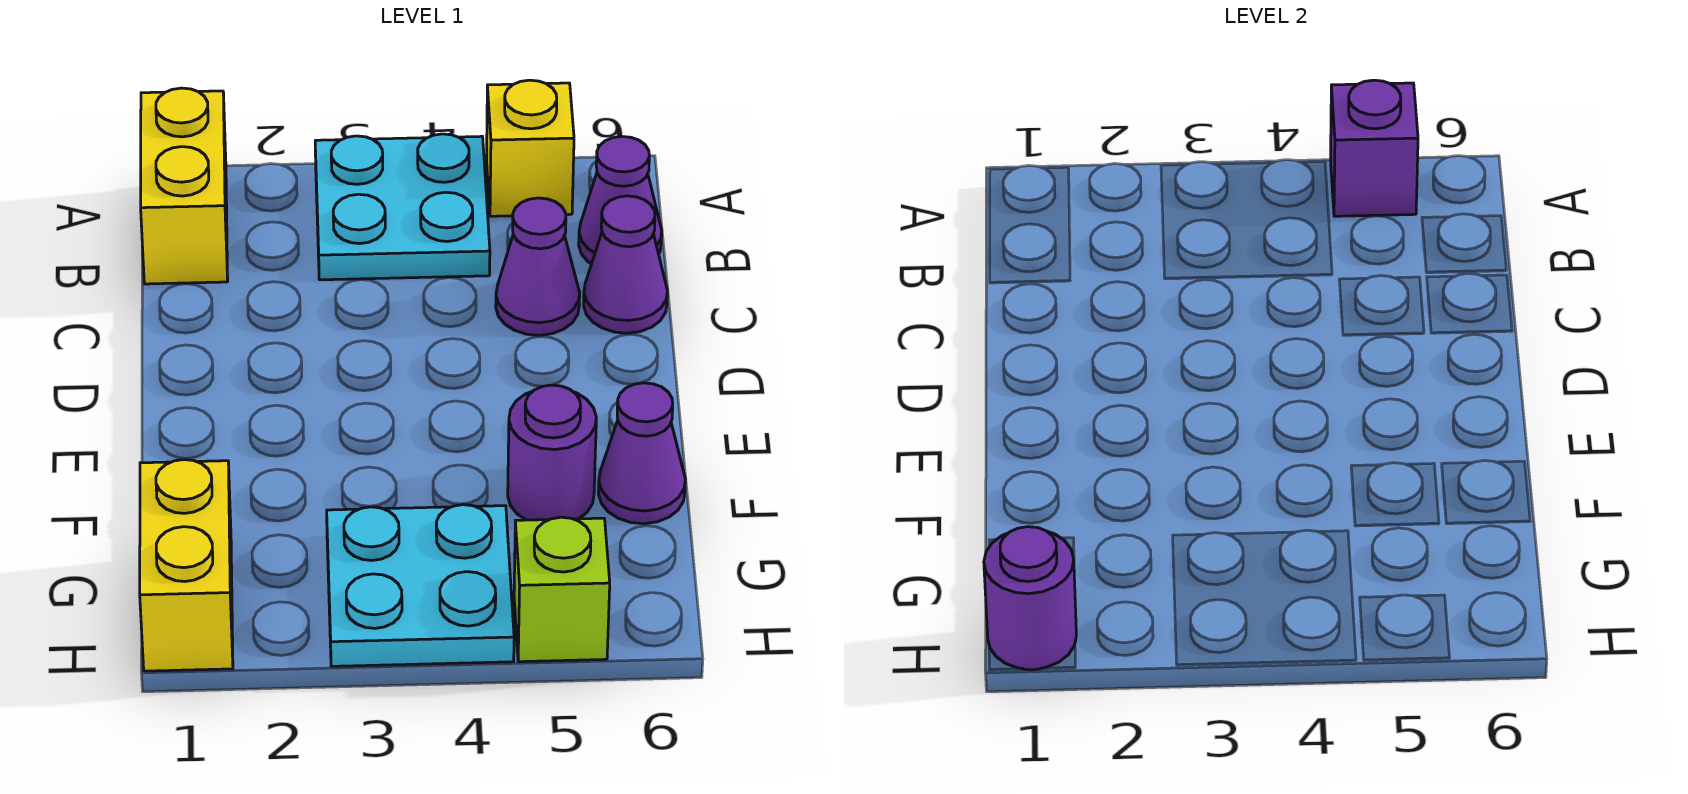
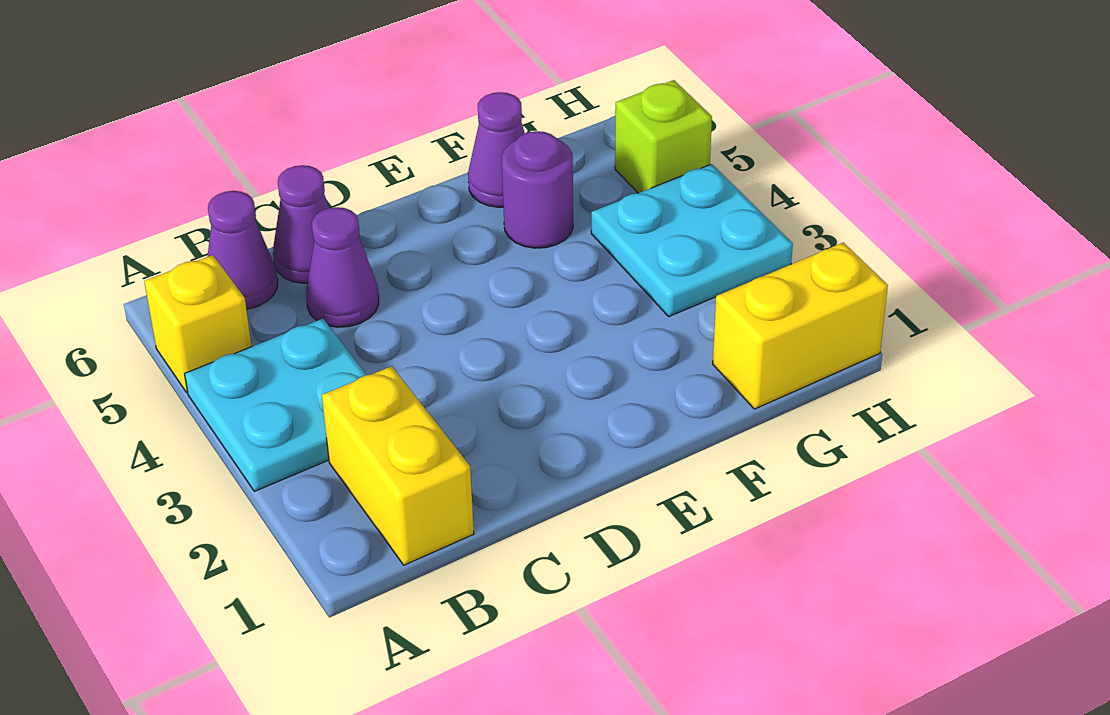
yellow brick A1:B1 level 1 -> yellow brick B1:B2 level 1
purple brick A5 level 2 -> none
purple round brick H1 level 2 -> none

